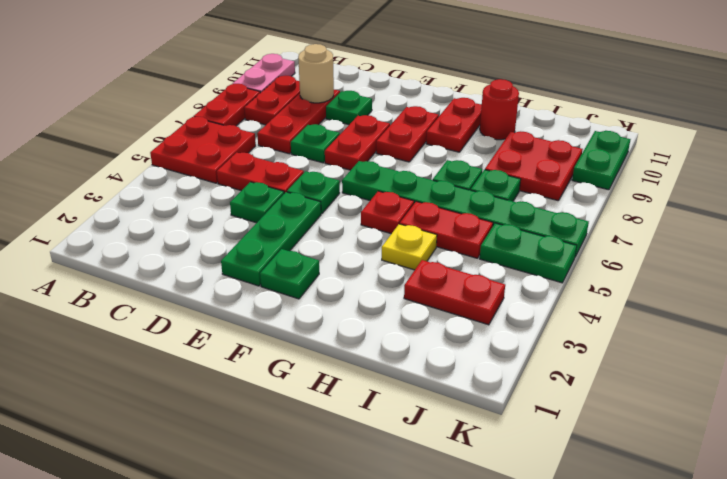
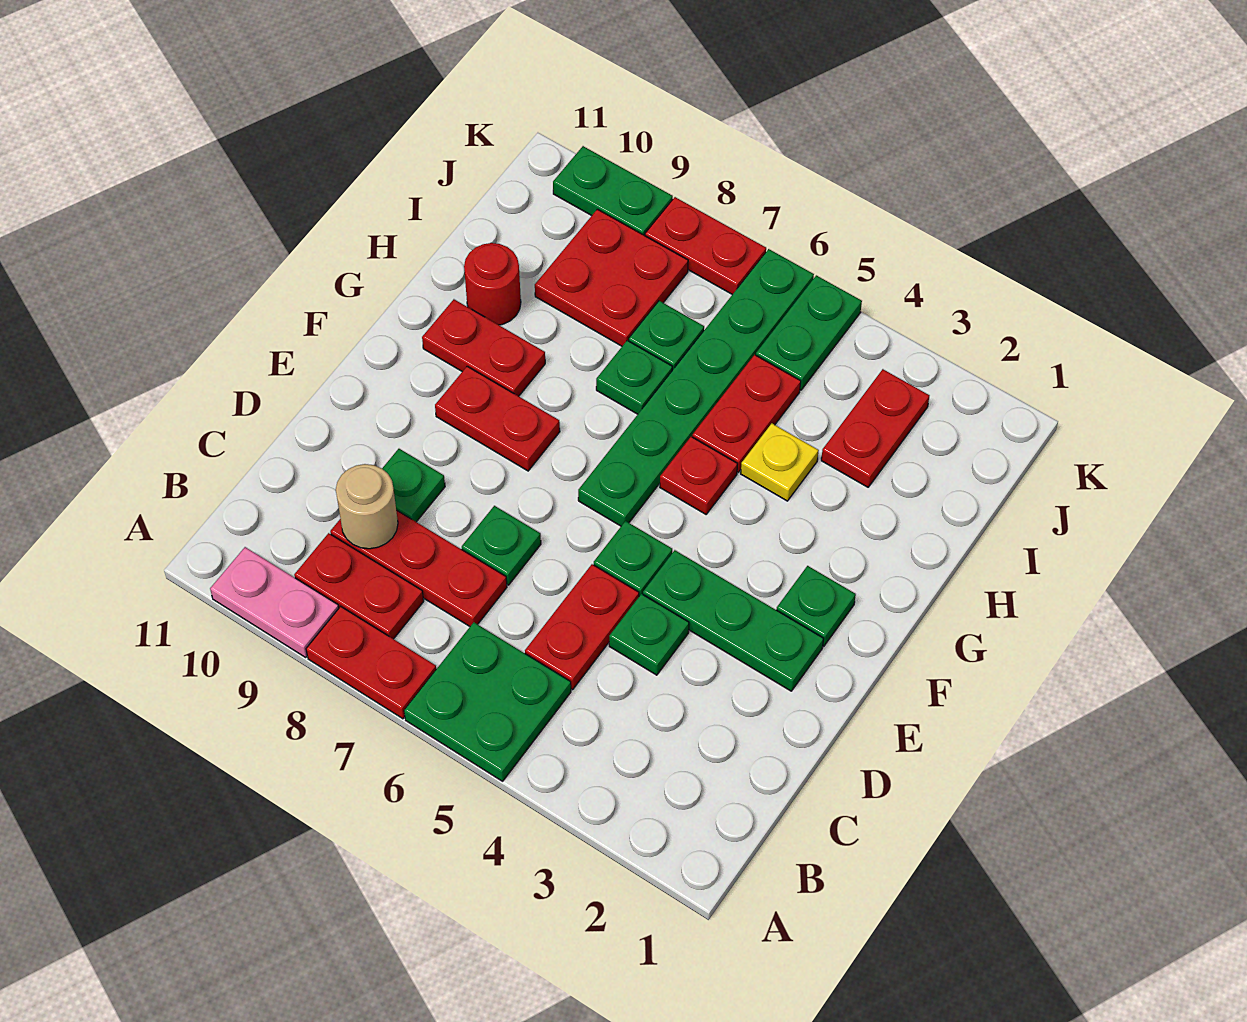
red plate A5:B6 level 1 -> green plate A5:B6 level 1
red plate E7:E8 level 1 -> red plate K7:K8 level 1

